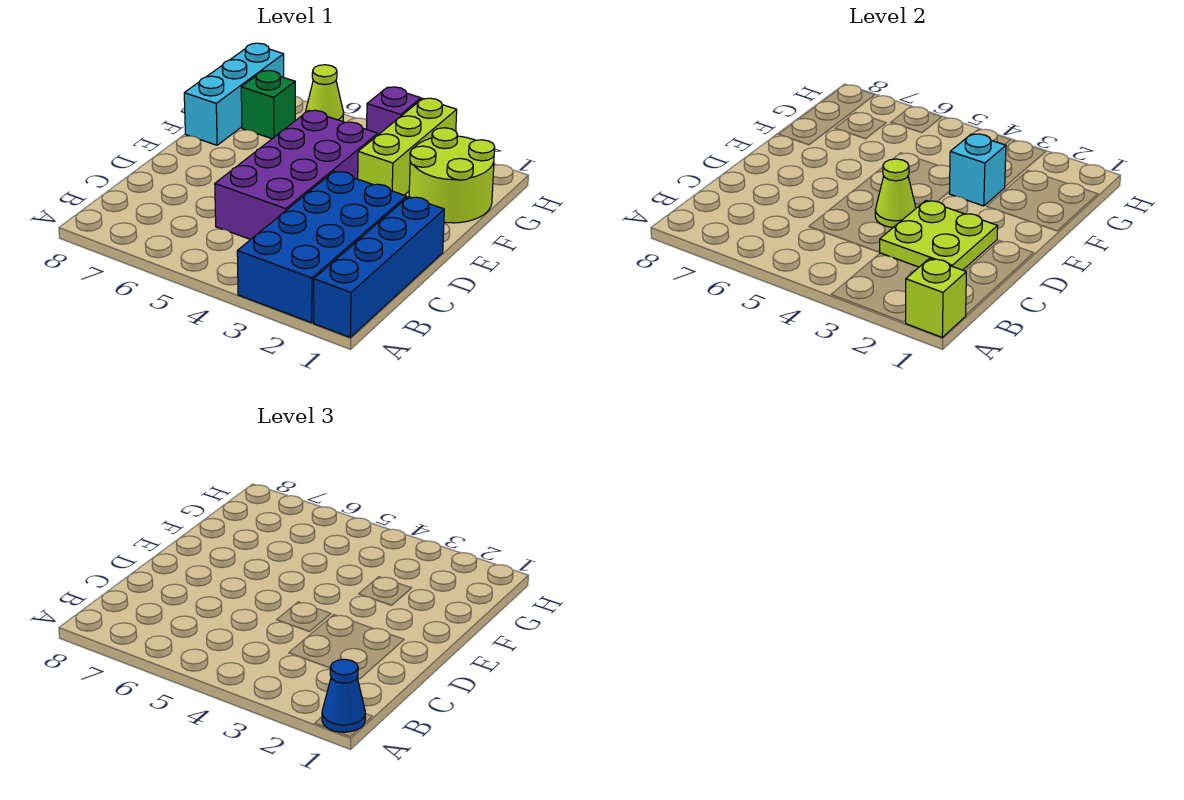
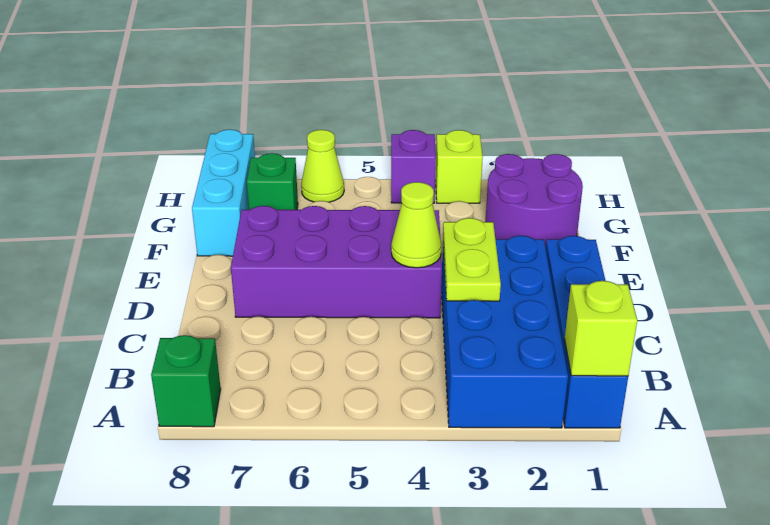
blue cone A1 level 3 -> none
none -> green brick A8 level 1
lime plate C2:D3 level 2 -> lime plate C3:D3 level 2
purple brick C4:F5 level 1 -> purple brick D4:E7 level 1
lime round brick F1:G2 level 1 -> purple round brick F1:G2 level 1
lime brick F3:H3 level 1 -> lime brick H3 level 1
cyan brick F3 level 2 -> none

